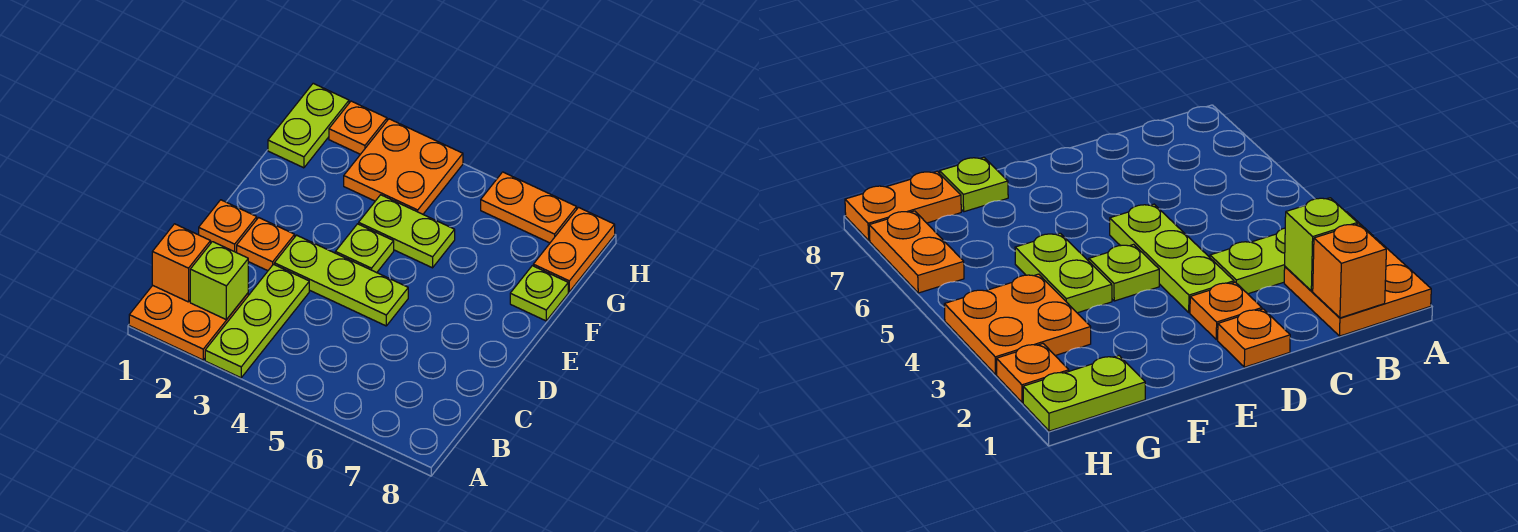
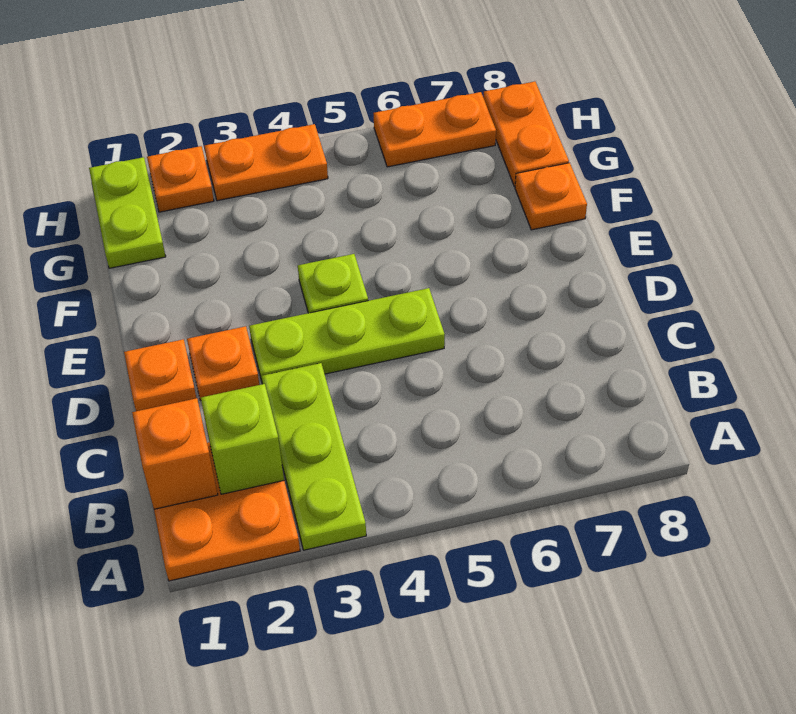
lime plate F4:F5 level 1 -> none
lime plate F8 level 1 -> orange plate F8 level 1
orange plate G3:H4 level 1 -> orange plate H3:H4 level 1

